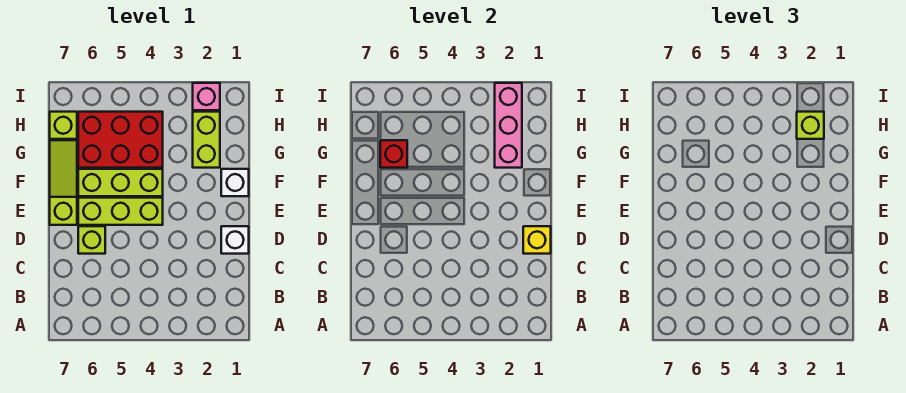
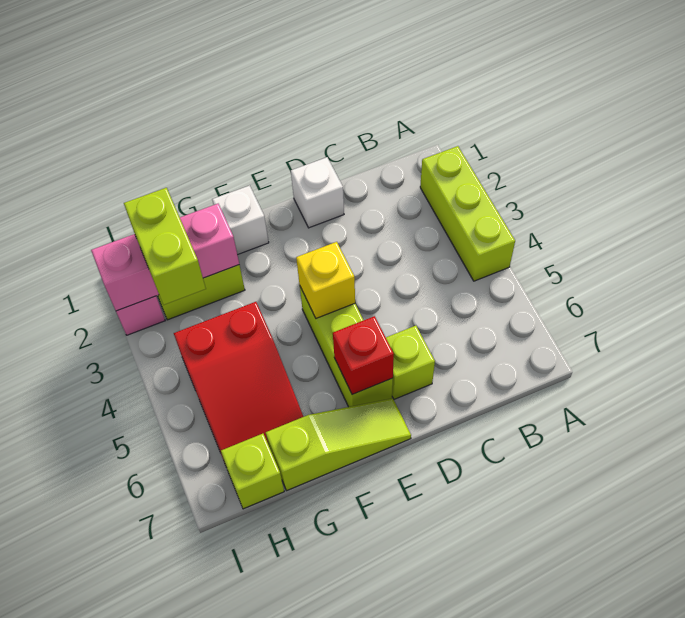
yellow brick D1 level 2 -> yellow brick E4 level 2
lime slope E7:G7 level 1 top E -> lime slope E7:G7 level 1 top G
lime brick F4:F6 level 1 -> lime brick A2:A4 level 1
red brick G4:H6 level 1 -> red slope G4:H6 level 1 top 4
red brick G6 level 2 -> red brick E6 level 2
lime brick H2 level 3 -> lime brick H2:H3 level 3

